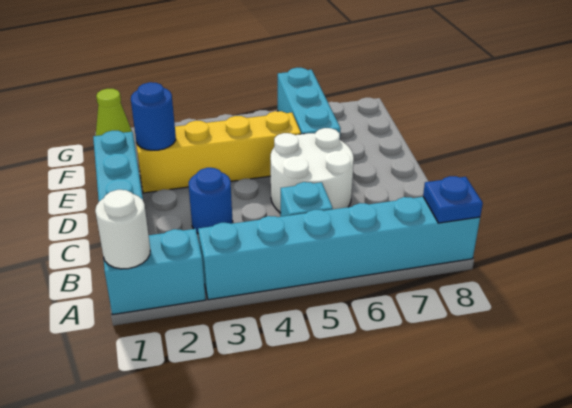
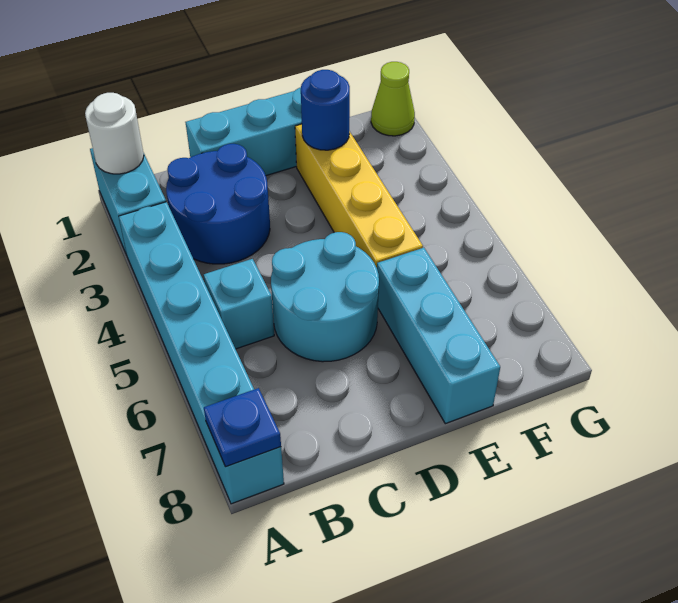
blue round brick C3 level 1 -> blue round brick B2:C3 level 1
white round brick C5:D6 level 1 -> cyan round brick C5:D6 level 1
cyan brick E6:G6 level 1 -> cyan brick E6:E8 level 1

